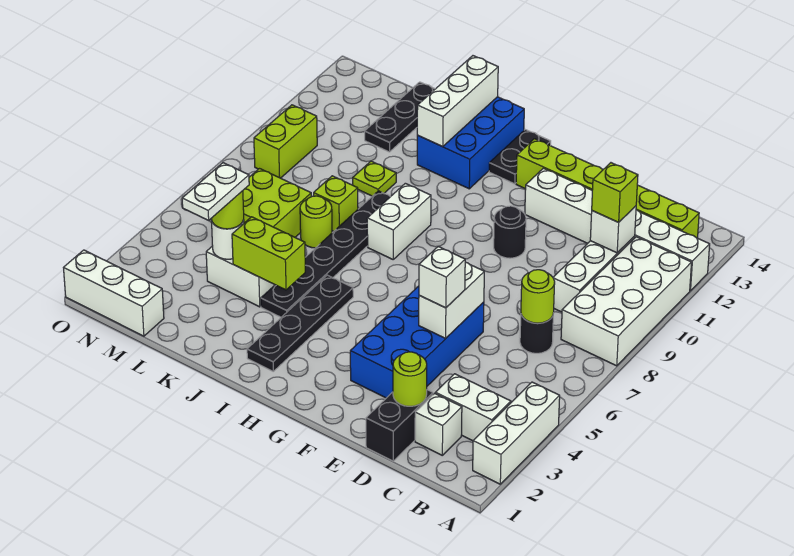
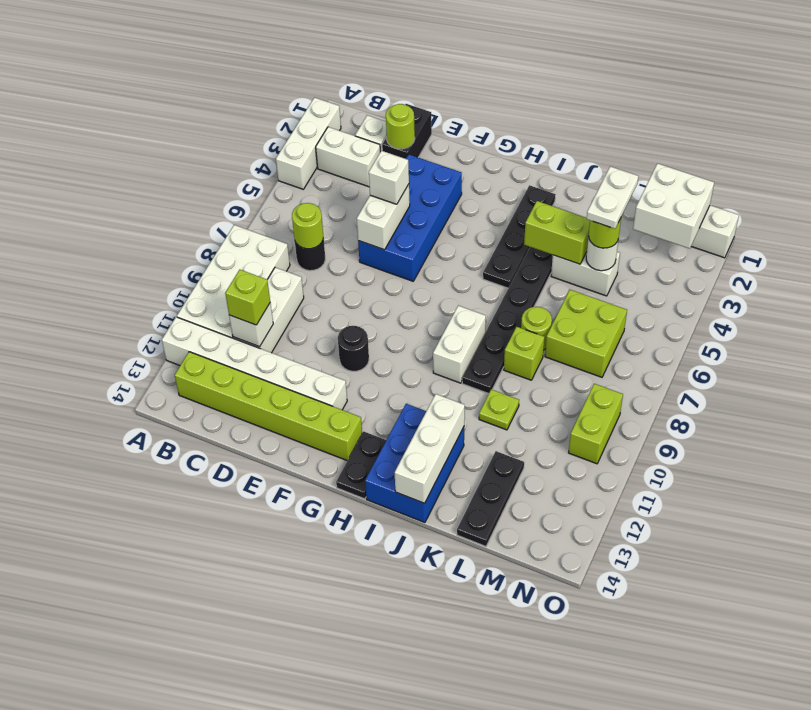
none -> white brick M1:N2 level 2

